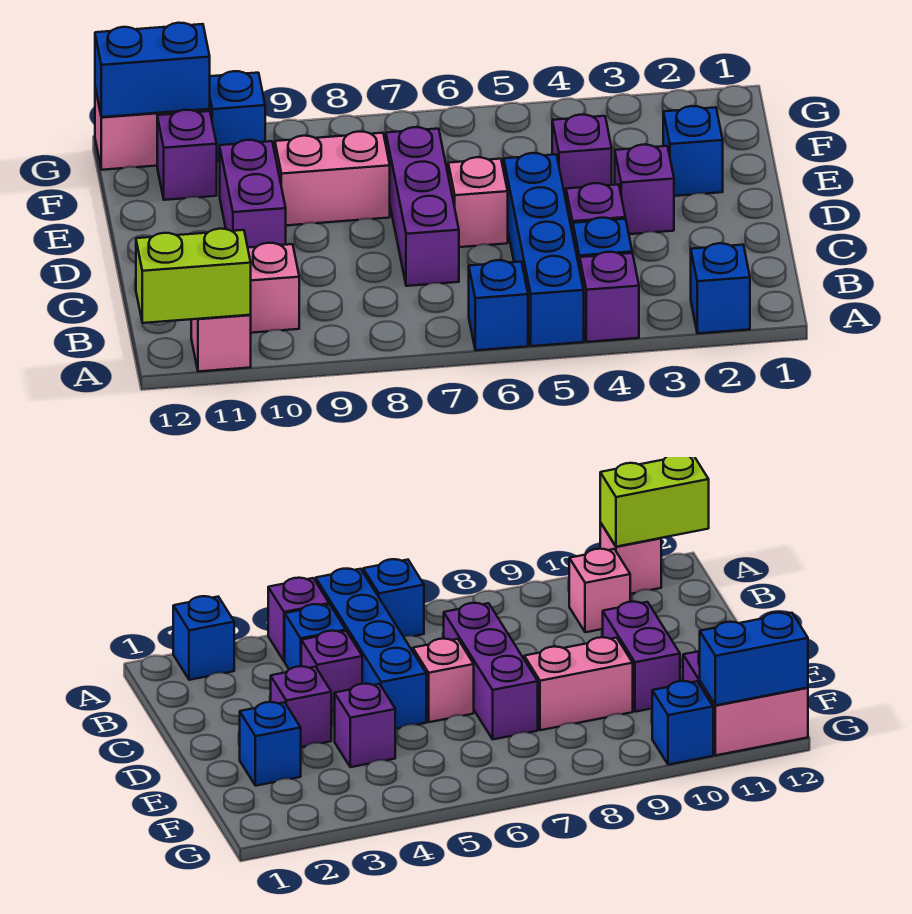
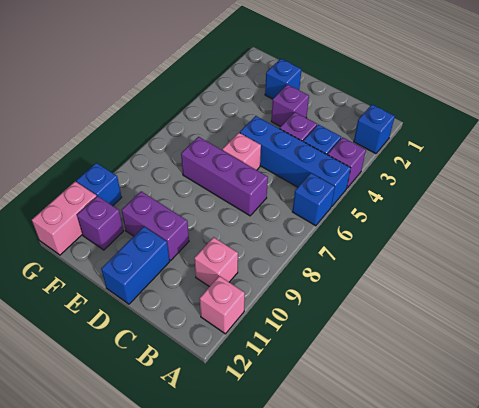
lime brick A11:A12 level 2 -> none
purple brick E4 level 1 -> none
pink brick E8:E9 level 1 -> none
blue brick G11:G12 level 2 -> blue brick D11:D12 level 1

